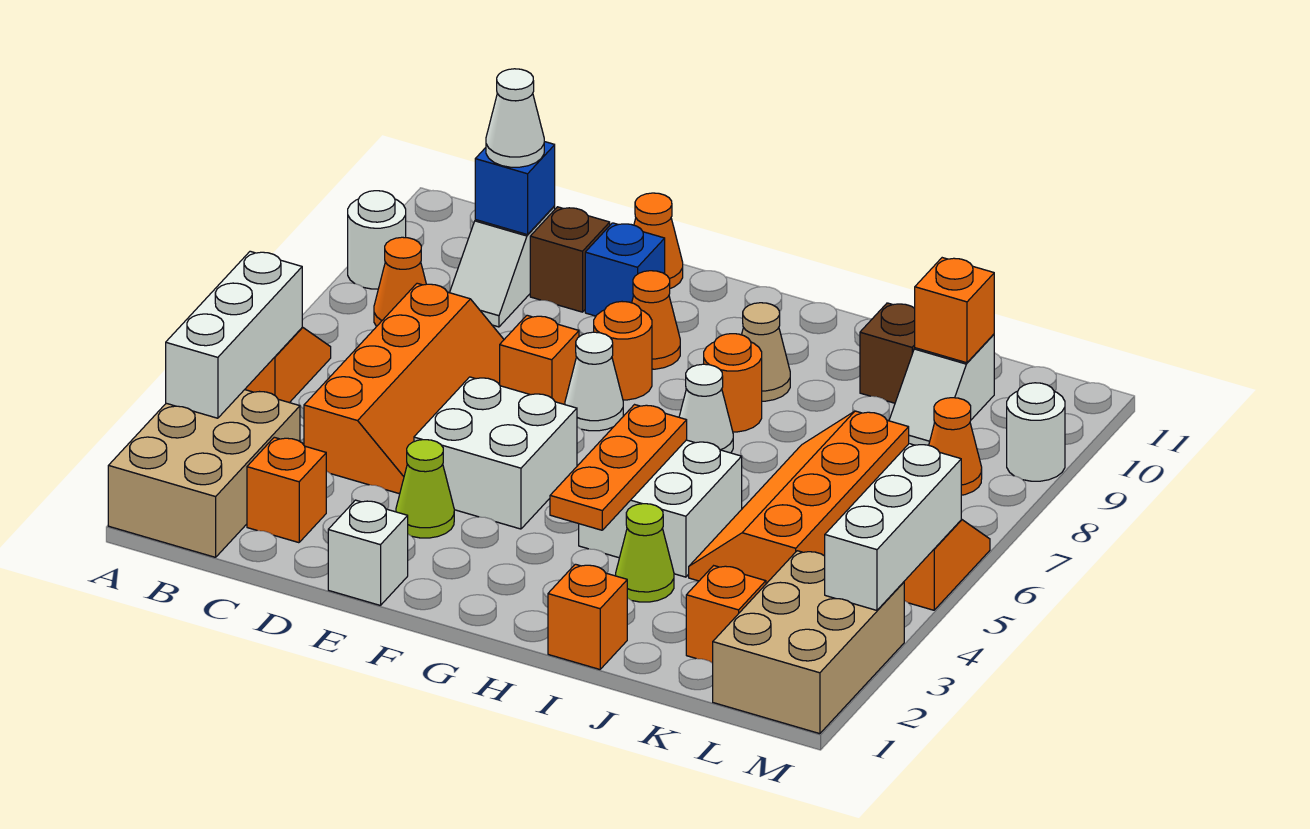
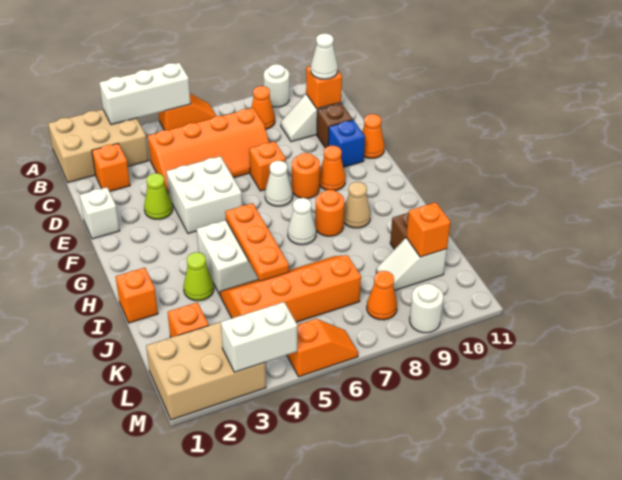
blue brick C10 level 2 -> orange brick C10 level 2
orange plate H3:H5 level 2 -> orange plate H5:J5 level 2
white brick M3:M5 level 2 -> white brick M3:M4 level 2

